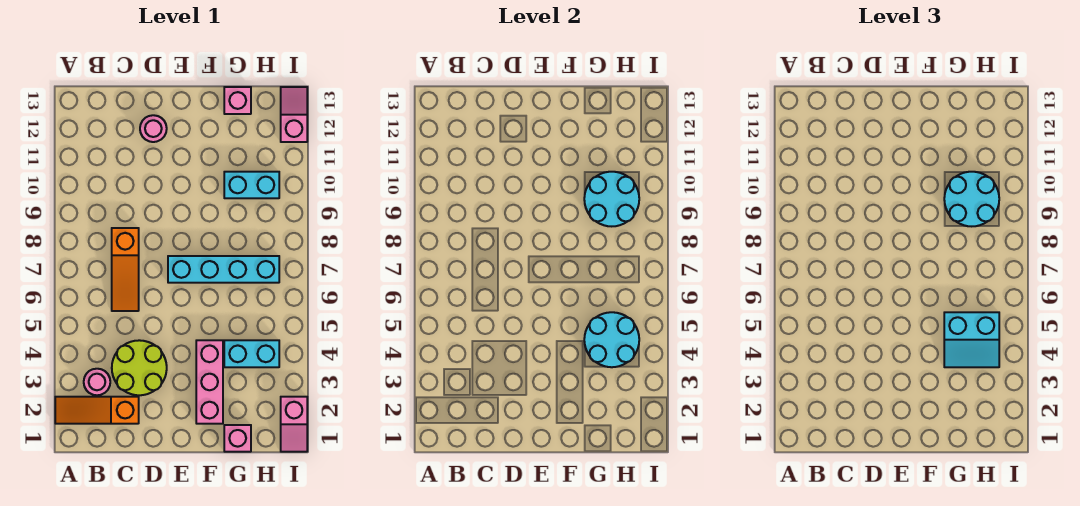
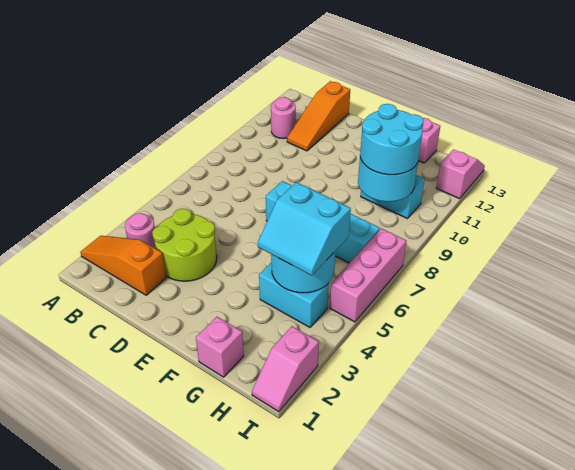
orange slope C6:C8 level 1 top 8 -> orange slope C11:C13 level 1 top 13
pink round brick D12 level 1 -> pink round brick B11 level 1
pink brick F2:F4 level 1 -> pink brick I5:I7 level 1

